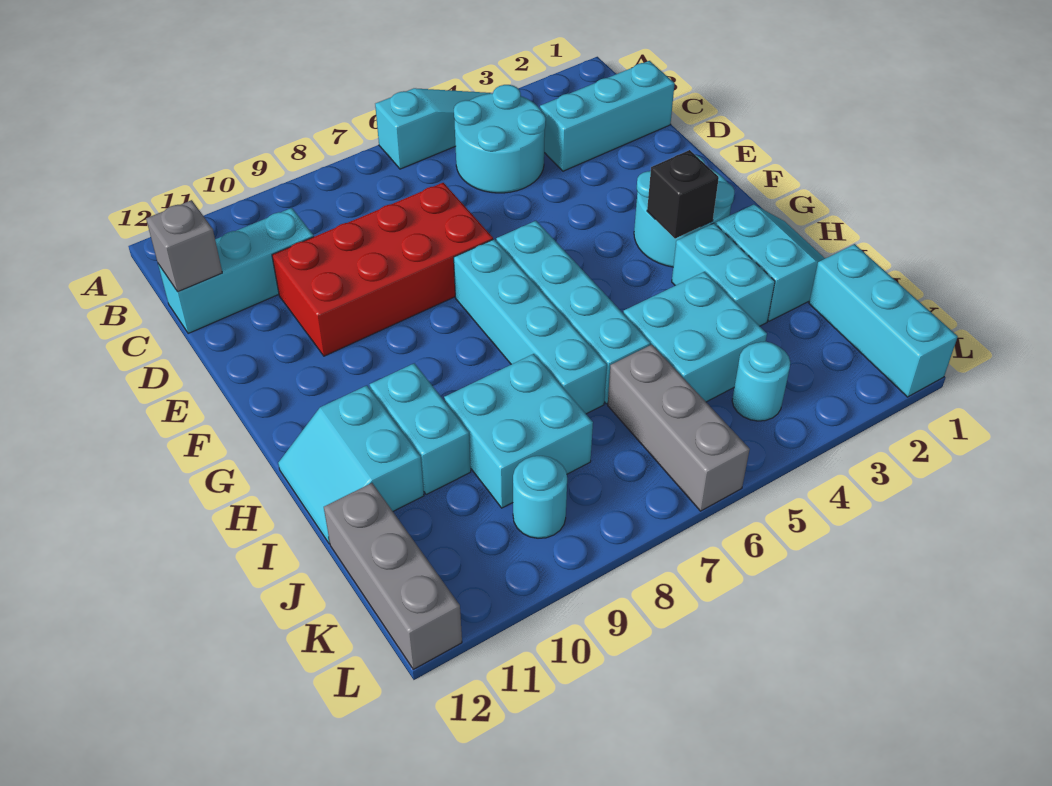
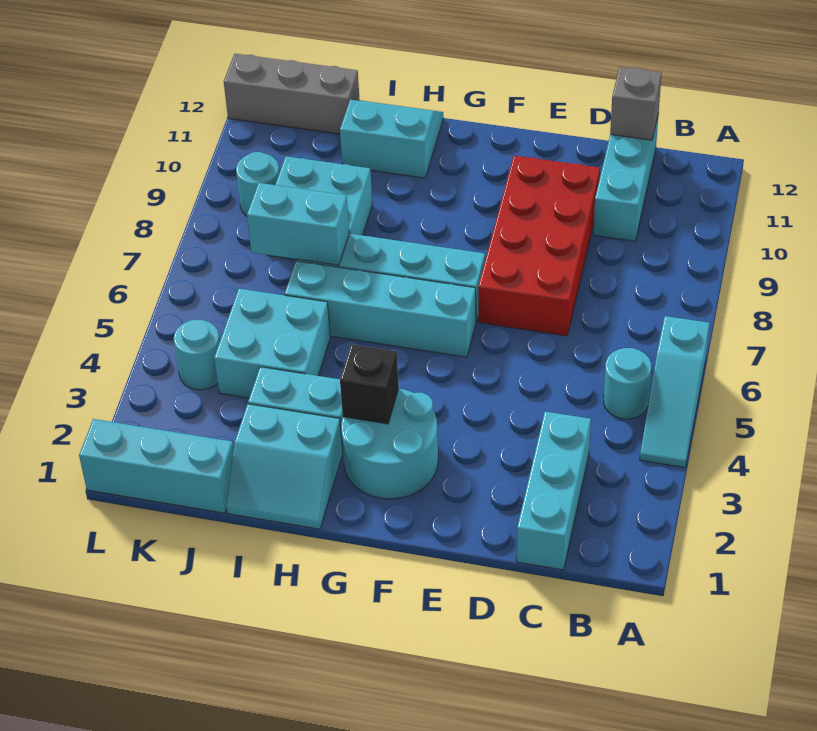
cyan round brick B4:C5 level 1 -> cyan round brick B5 level 1
cyan brick H10:I10 level 1 -> cyan brick I7:J7 level 2
grey brick J6:L6 level 1 -> none

